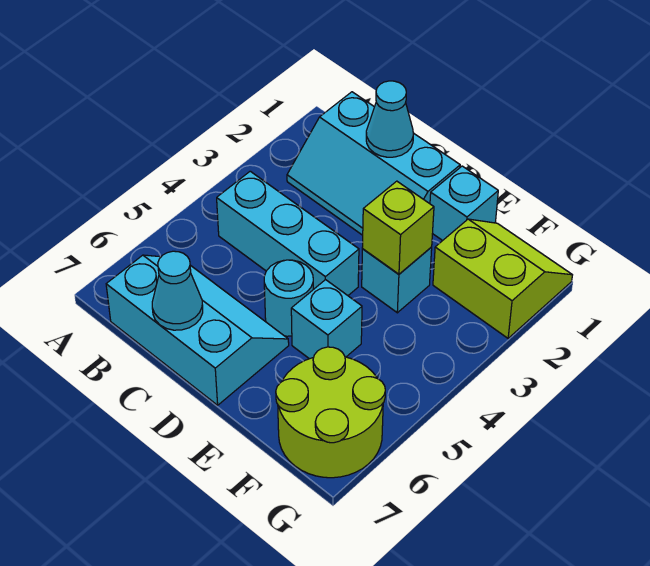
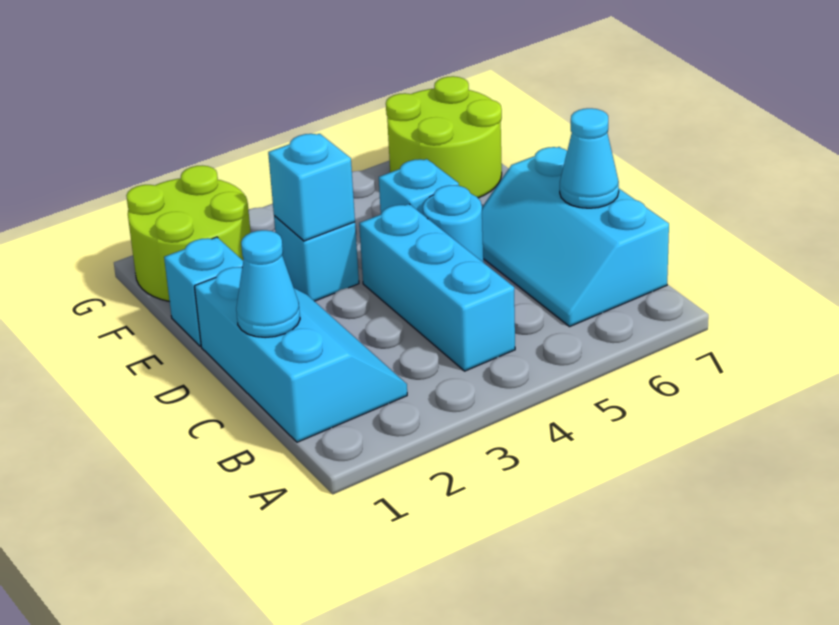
lime brick E3 level 2 -> cyan brick E3 level 2
lime slope F1:G2 level 1 top 2 -> lime round brick F1:G2 level 1

